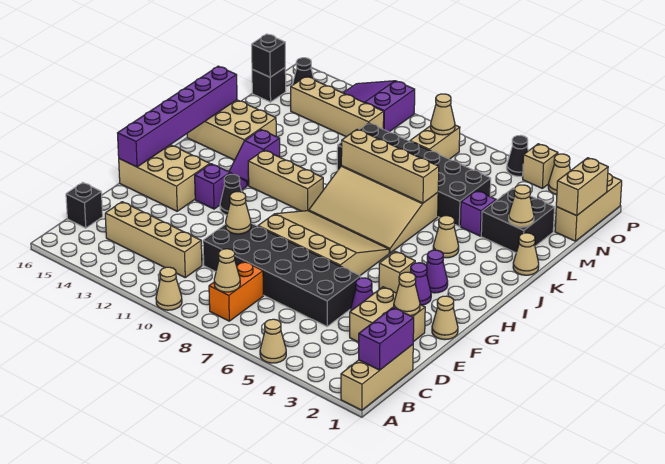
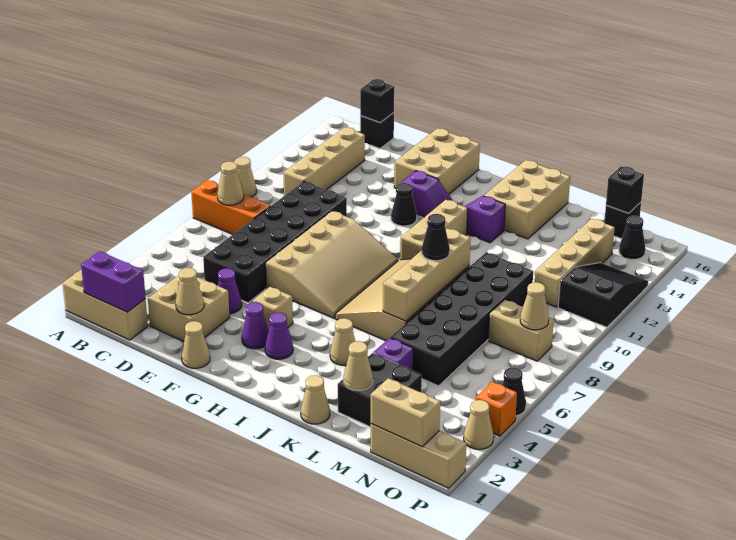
tan cone A5 level 1 -> none
orange brick B8:C8 level 1 -> orange brick A8:C8 level 1
none -> black brick C16 level 2
tan cone E10 level 2 -> none
purple brick F16:K16 level 2 -> none
none -> black cone K8 level 3
purple slope O11:P13 level 1 top 11 -> black slope O11:P13 level 1 top 11
tan brick P4 level 1 -> orange brick P4 level 1

